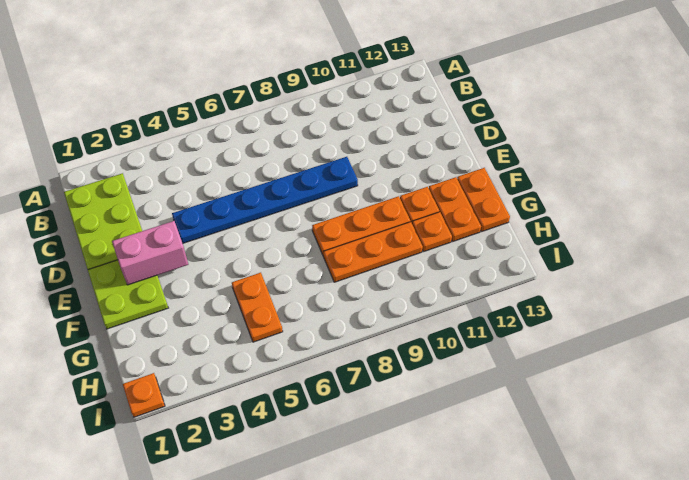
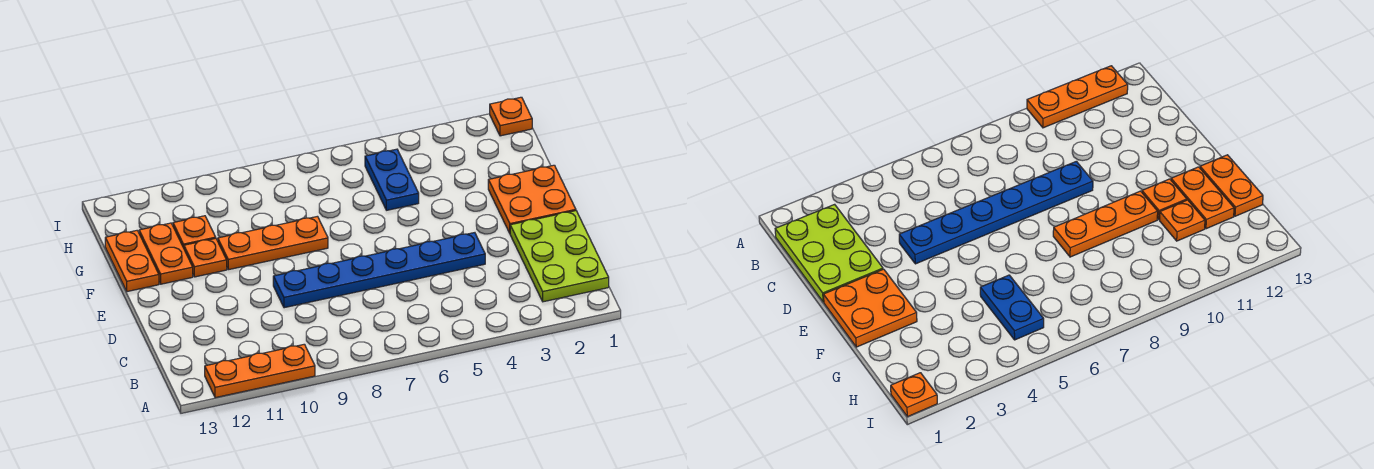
lime plate E1:F2 level 1 -> orange plate E1:F2 level 1
pink brick E2:E3 level 2 -> none
orange plate G5:H5 level 1 -> blue plate G5:H5 level 1
orange plate G8:G10 level 1 -> orange plate A10:A12 level 1

